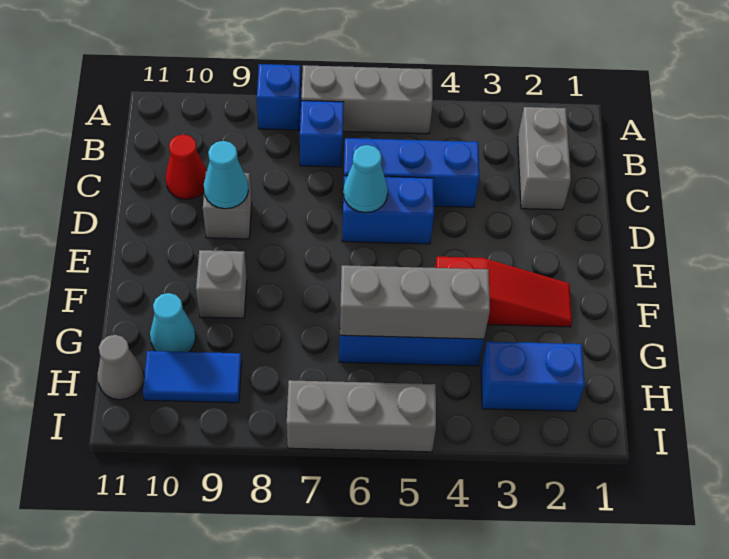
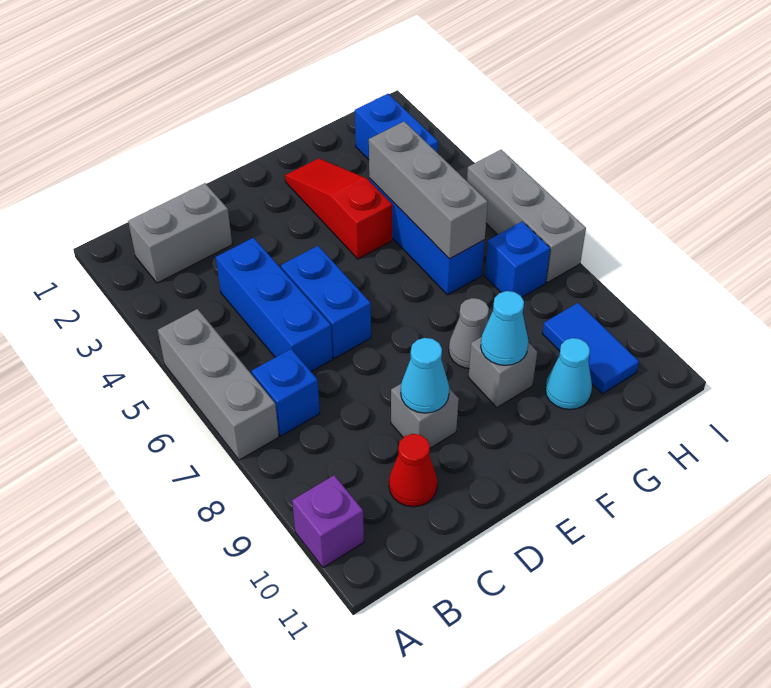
blue brick A8 level 1 -> blue brick H7 level 1
none -> purple brick A10 level 1
cyan cone D6 level 2 -> cyan cone F9 level 2
grey cone H11 level 1 -> grey cone F8 level 1

